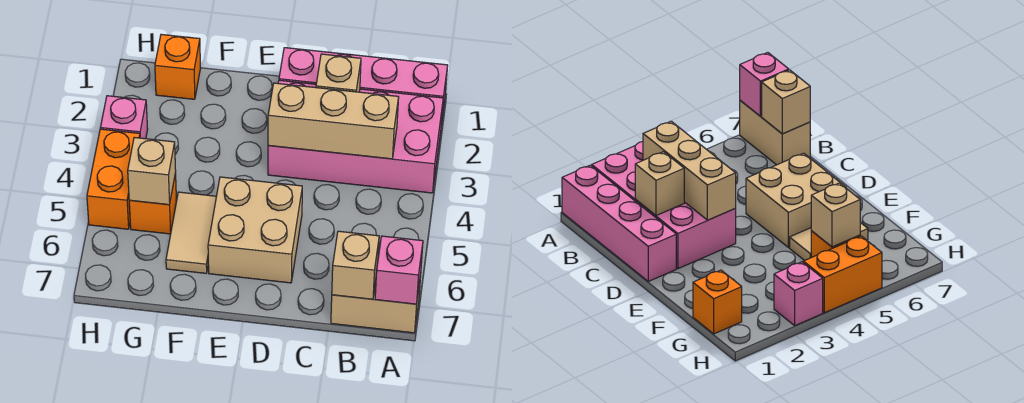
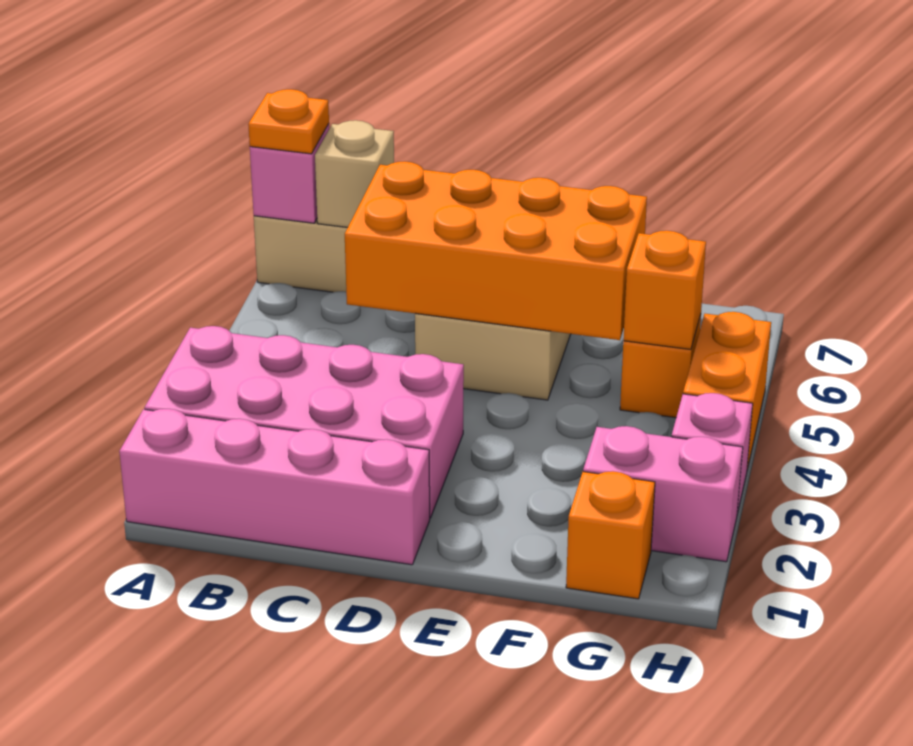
none -> orange plate A7 level 3
tan brick B3:D3 level 2 -> none
tan brick C2 level 2 -> none
none -> orange brick C5:F6 level 2
tan tile F5:F6 level 1 -> none
none -> pink brick G2:H2 level 1
tan brick G5 level 2 -> orange brick G5 level 2

